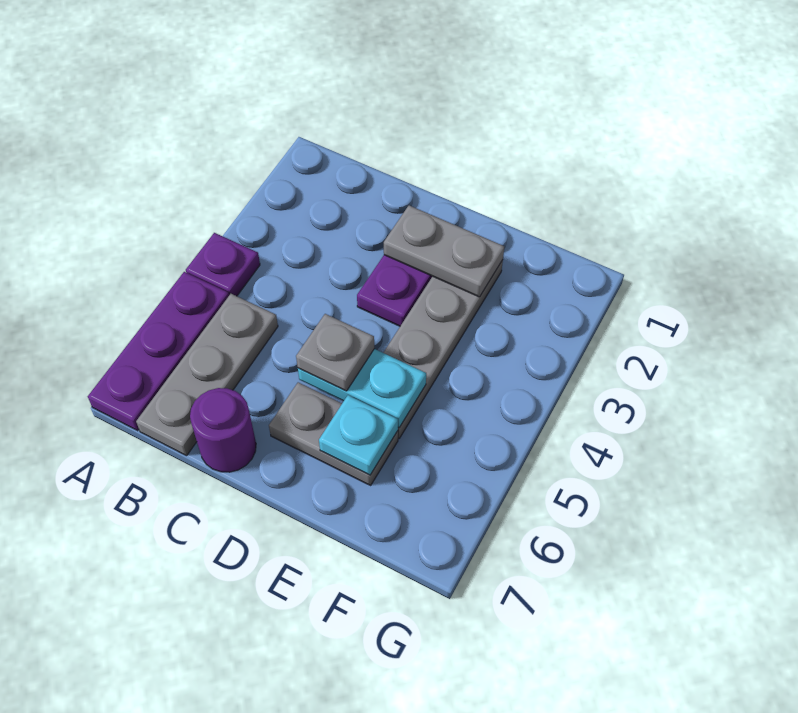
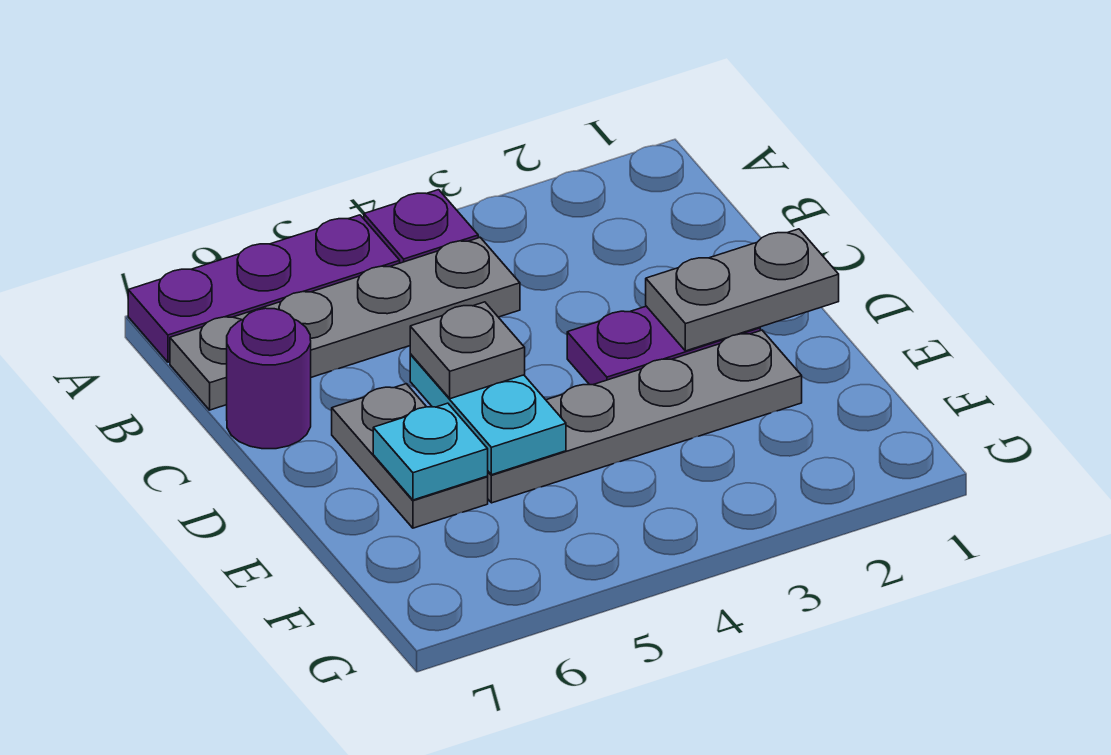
grey plate B5:B7 level 1 -> grey plate B4:B7 level 1
grey plate D2:E2 level 2 -> grey plate D1:D2 level 2

